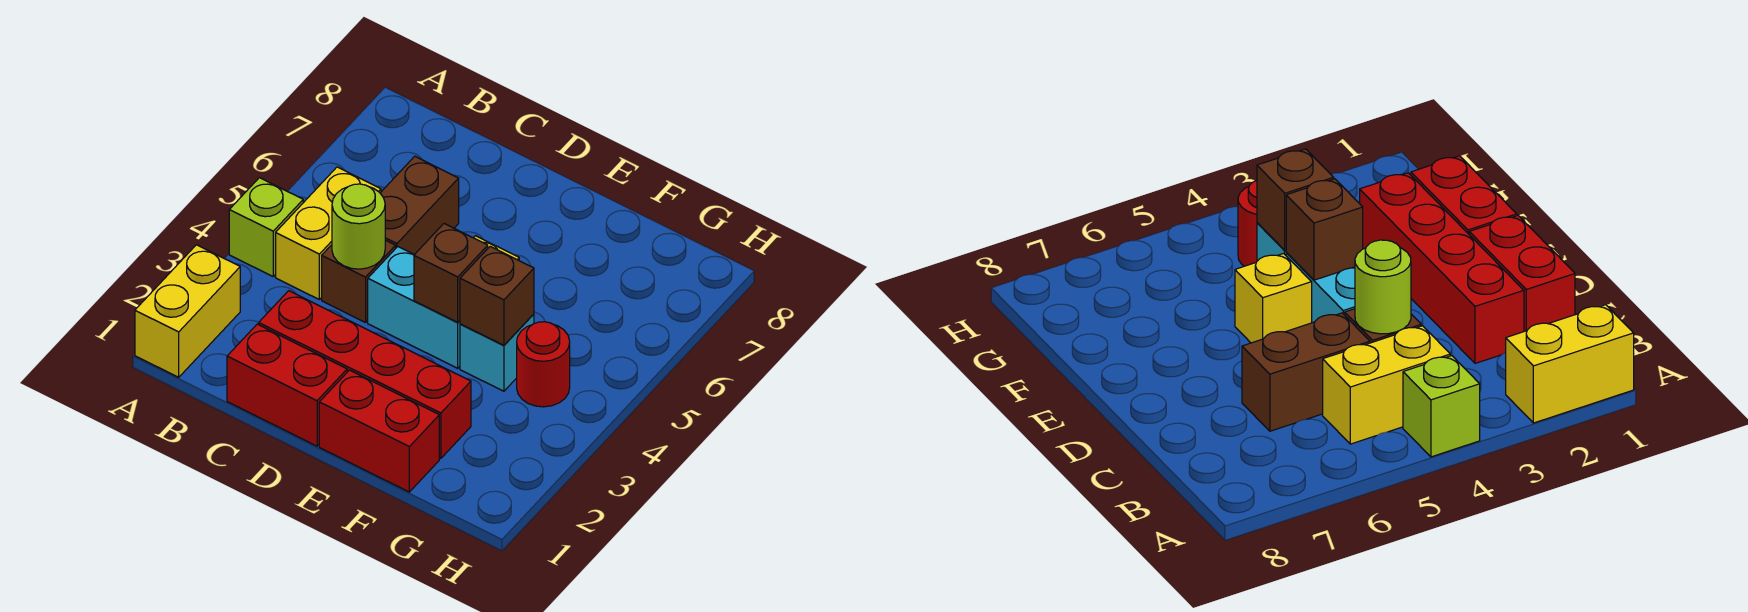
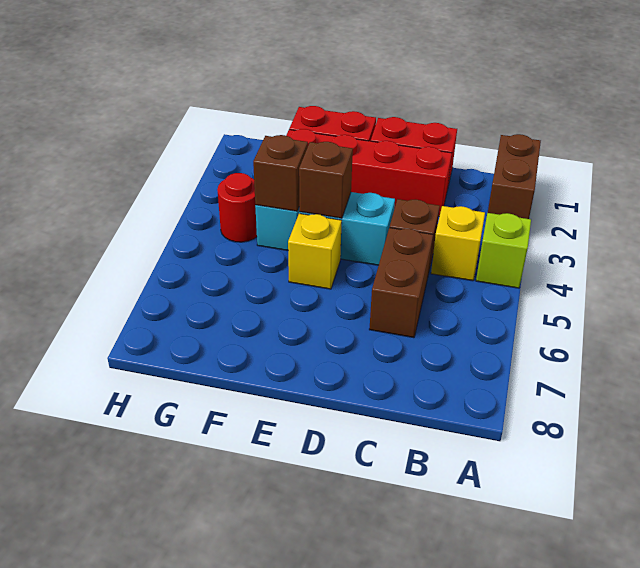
yellow brick A1:A2 level 1 -> brown brick A1:A2 level 1
yellow brick B4:B5 level 1 -> yellow brick B4 level 1
lime round brick C4 level 2 -> none

